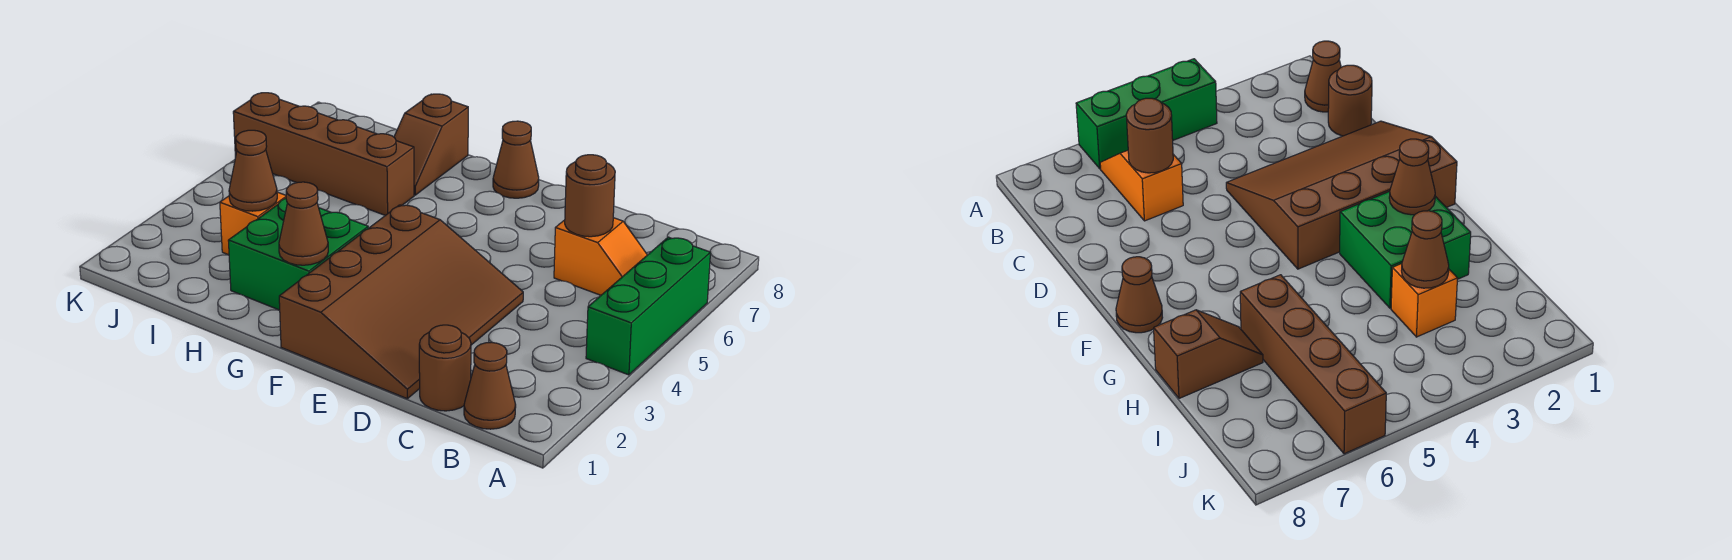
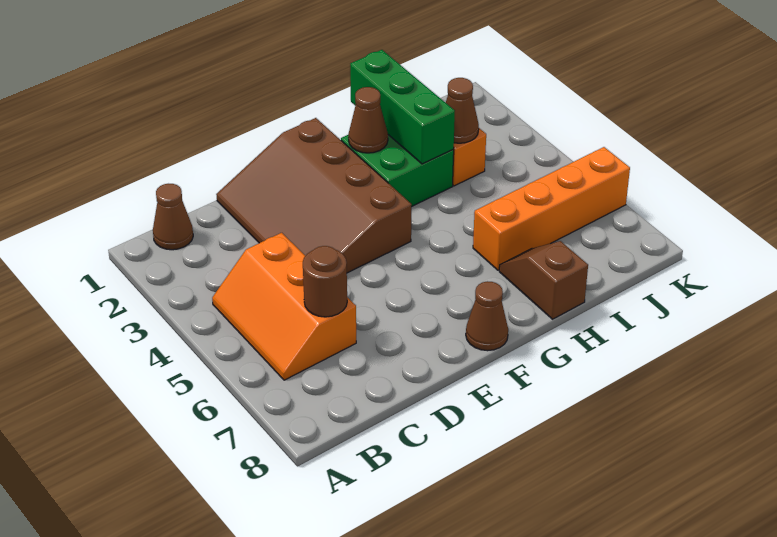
green brick A4:A6 level 1 -> green brick H1:H3 level 2
orange slope B6:C6 level 1 top C -> orange slope B4:C6 level 1 top C
brown round brick C1 level 1 -> none
brown brick H6:K6 level 1 -> orange brick H6:K6 level 1

